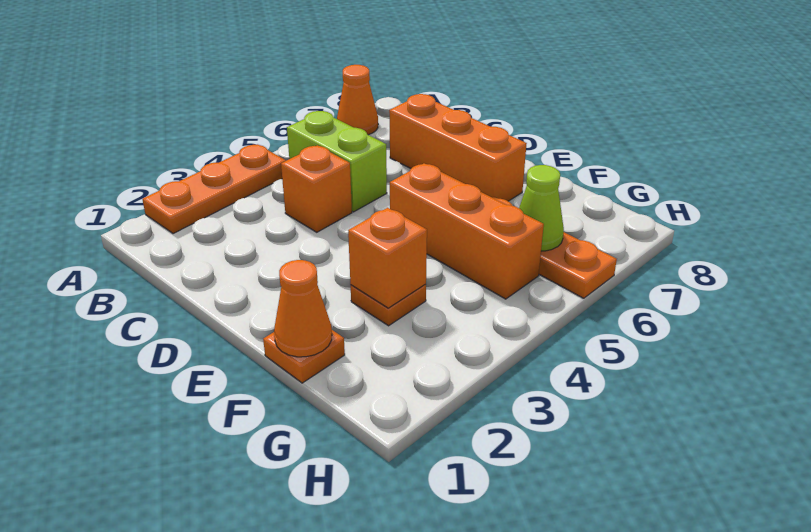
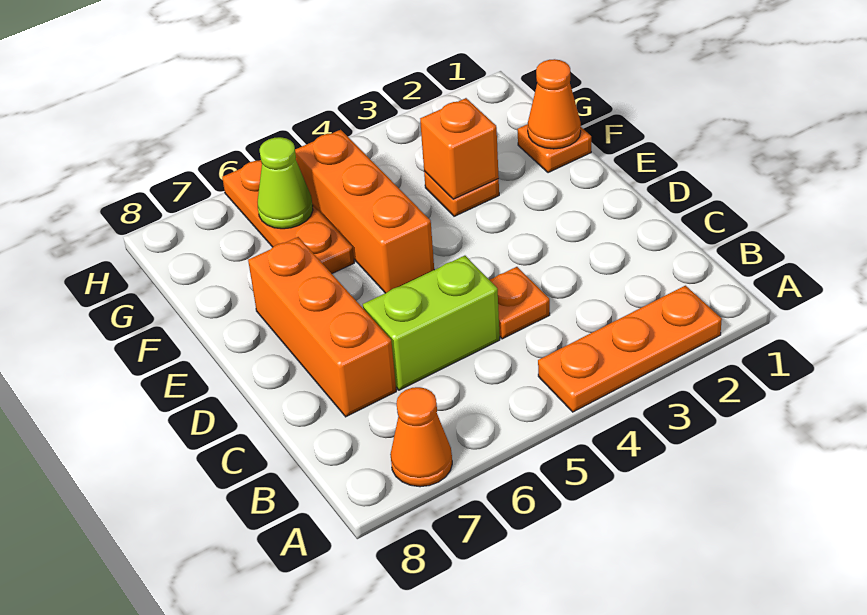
lime brick B5:C5 level 1 -> lime brick C5:C6 level 1
orange brick C4 level 1 -> orange plate C4 level 1

